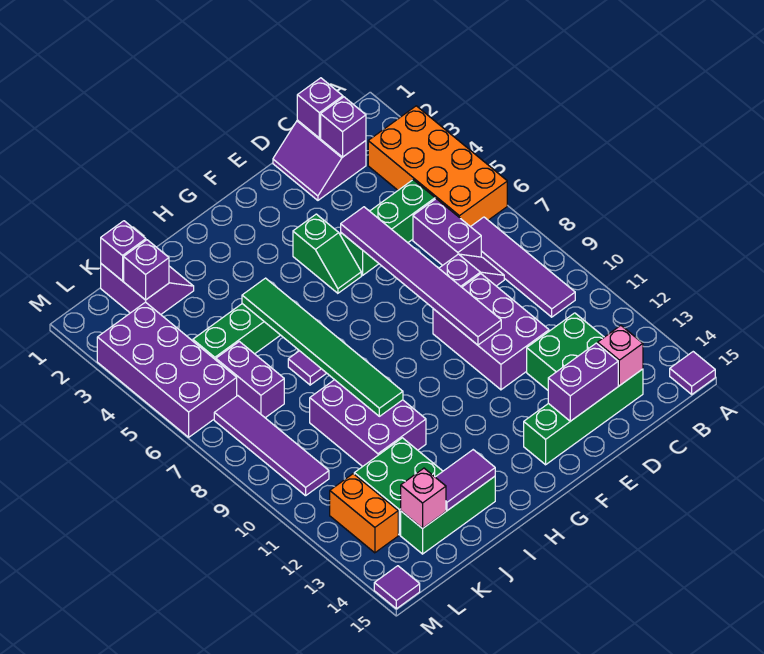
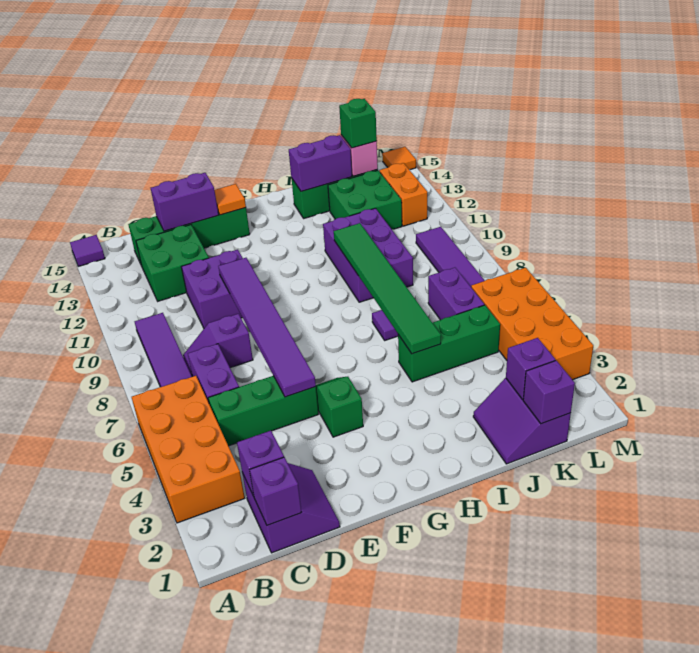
pink brick C14 level 2 -> none
purple brick D9:E11 level 1 -> purple brick D10:E11 level 1
none -> orange tile F14 level 2
purple tile I14:J14 level 2 -> purple brick I14:J14 level 2
none -> green brick K14 level 3
purple brick L3:M6 level 1 -> orange brick L3:M6 level 1
purple tile M15 level 1 -> orange tile M15 level 1

